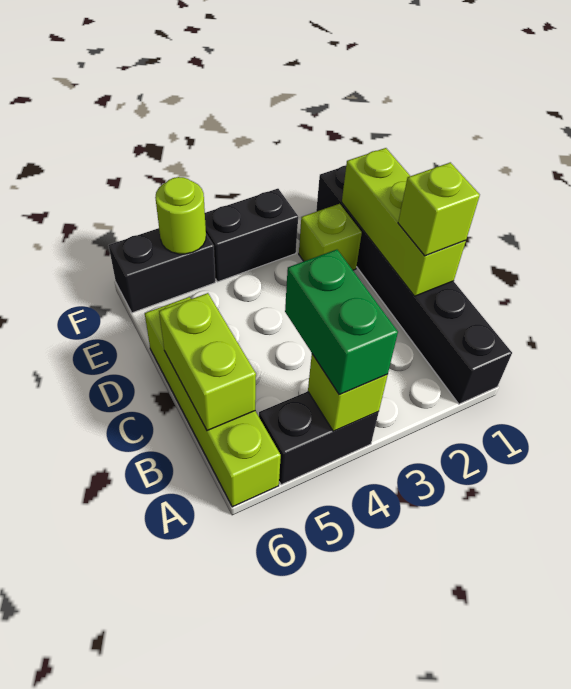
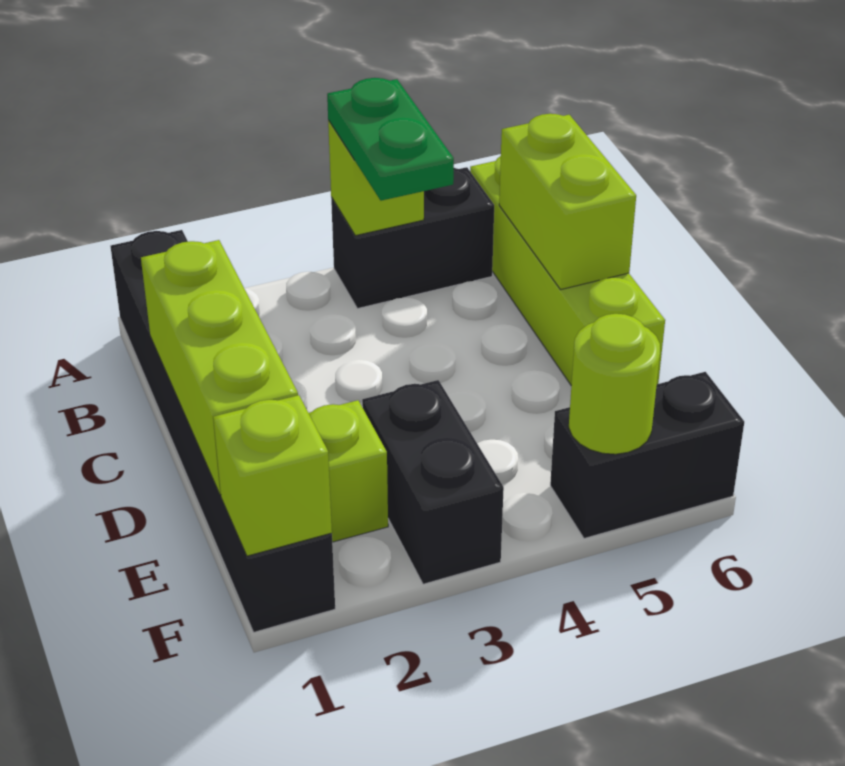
green brick A4:B4 level 3 -> green plate A4:B4 level 3
lime brick C1 level 3 -> lime brick F1 level 2
black brick F3:F4 level 1 -> black brick E3:F3 level 1

